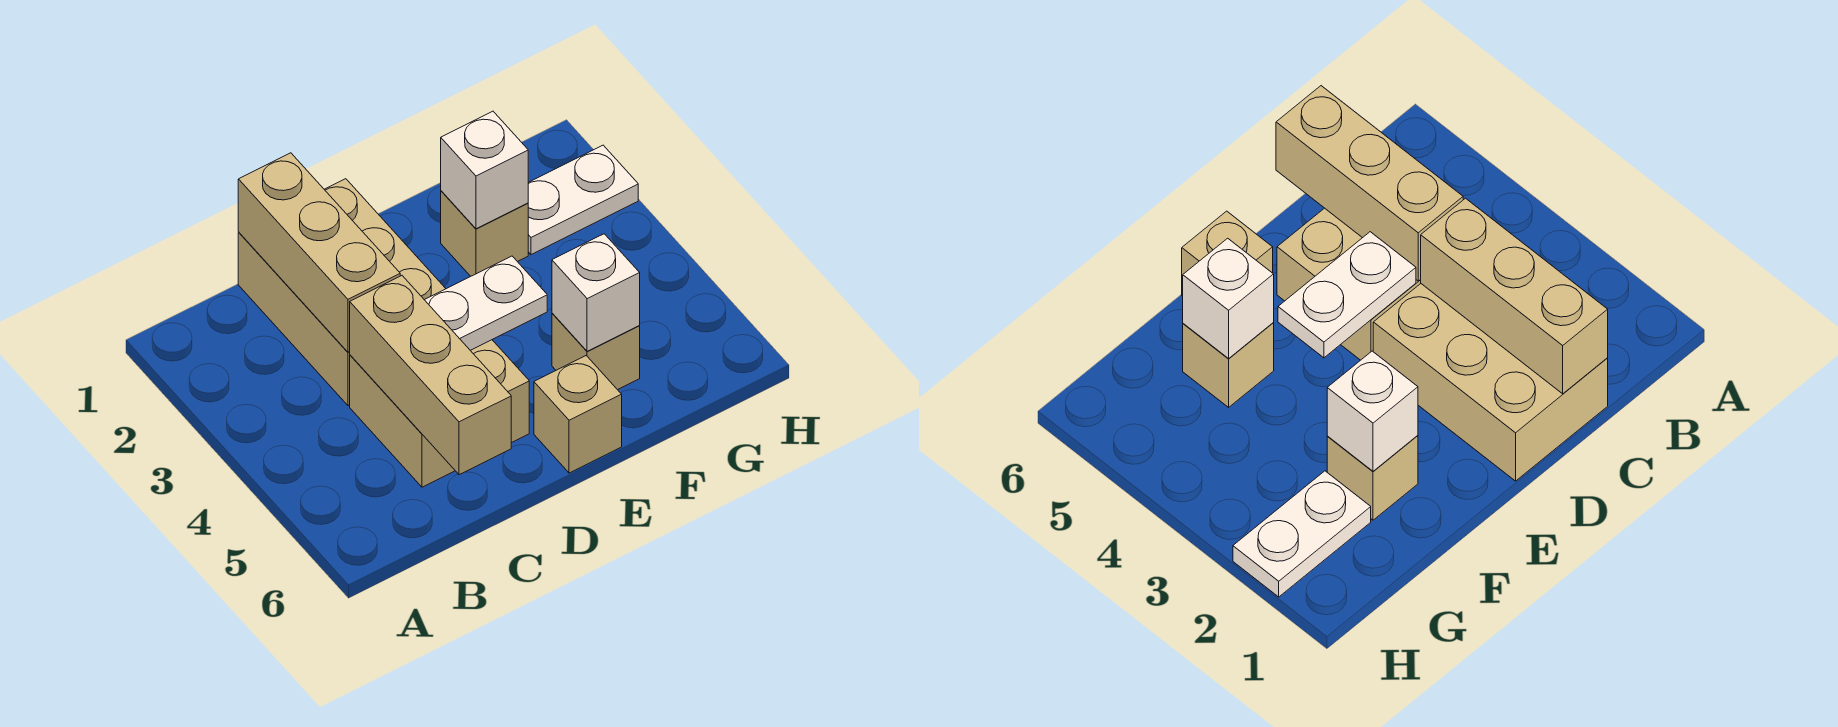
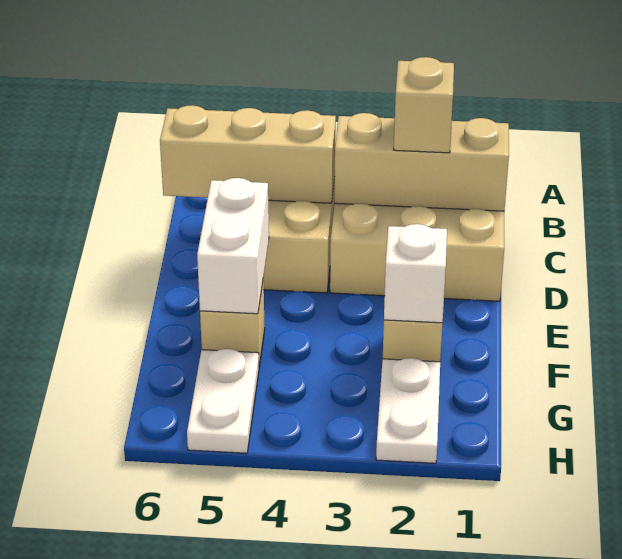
white plate D4:E4 level 2 -> white plate G5:H5 level 1
tan brick E6 level 1 -> tan brick C2 level 3
white brick F5 level 2 -> white brick E5:F5 level 2

